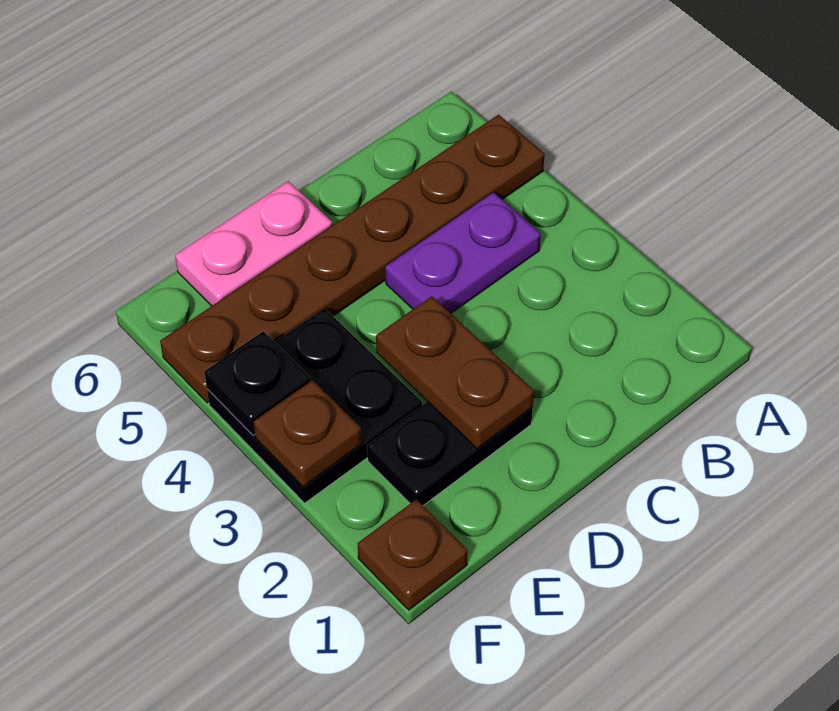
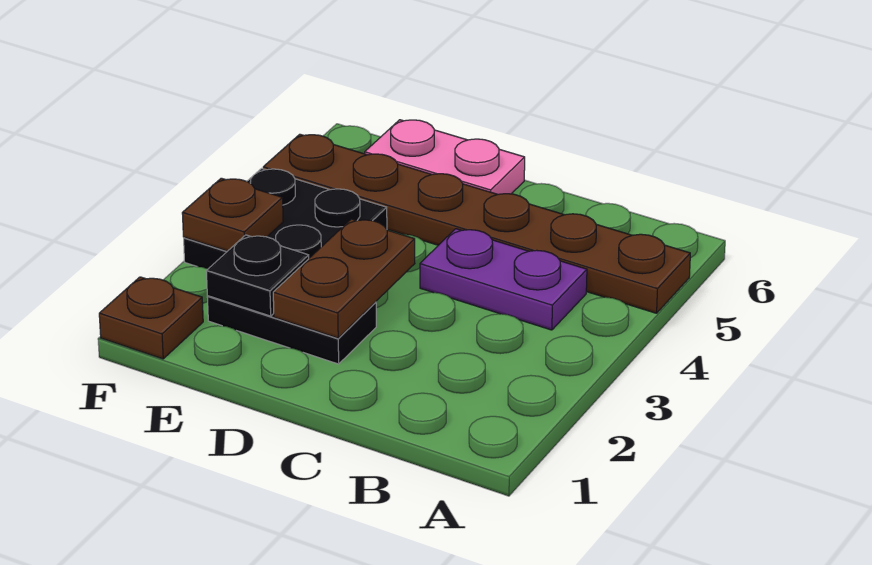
black plate F4 level 2 -> black plate E2 level 2

